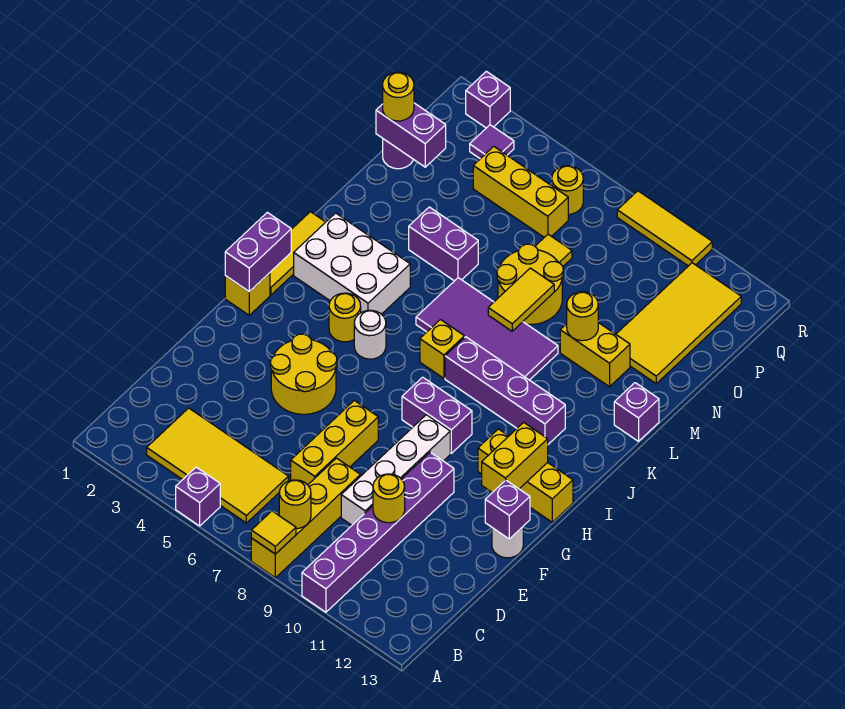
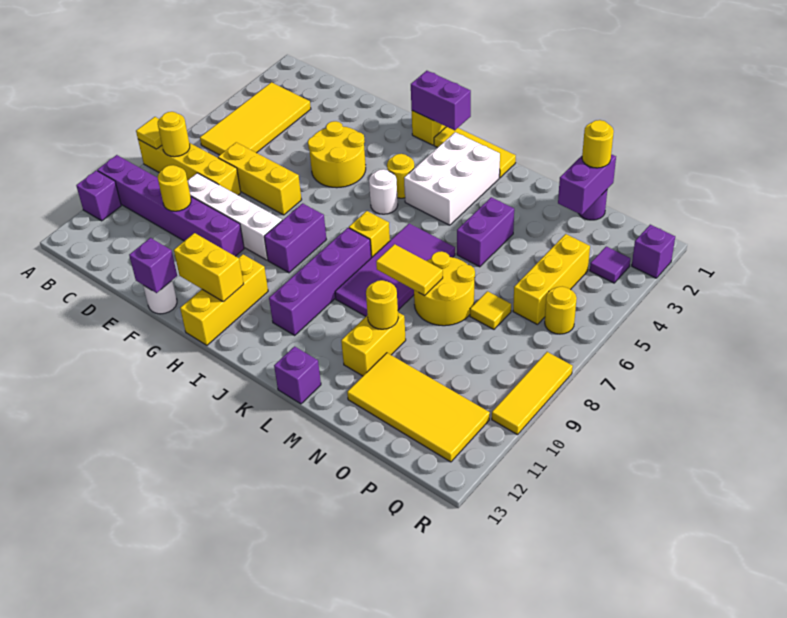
purple brick A5 level 1 -> purple brick A11 level 1

